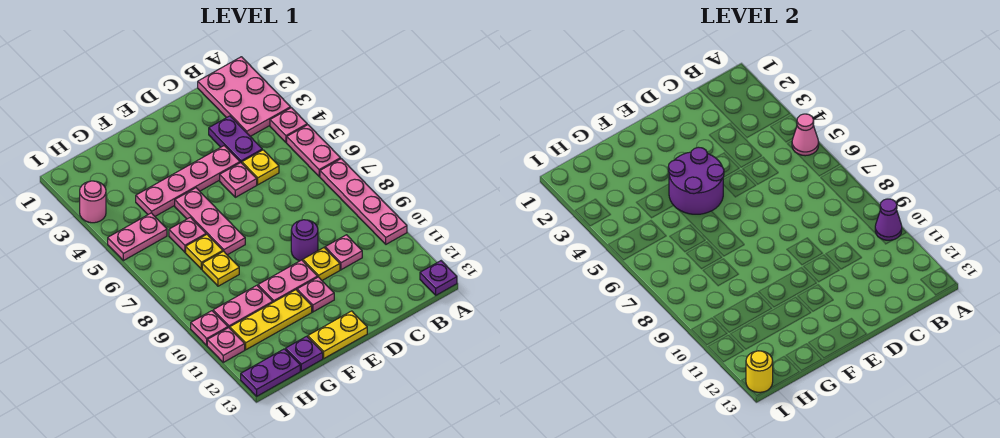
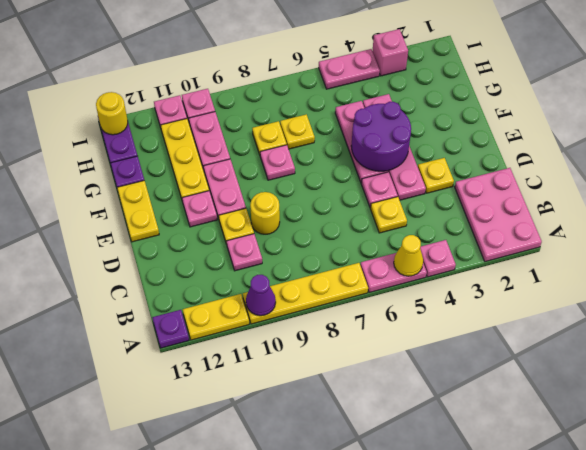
pink plate A1:B3 level 1 -> pink plate A1:C2 level 1
pink cone A5 level 2 -> yellow cone A5 level 2
pink plate A7:A10 level 1 -> yellow plate A7:A10 level 1
none -> yellow plate A11:A12 level 1
purple plate C3:C4 level 1 -> none
none -> yellow plate D3 level 1
purple round brick D9 level 1 -> yellow round brick D9 level 1
pink plate F5:F7 level 1 -> pink plate E5:G5 level 1
pink plate G6 level 1 -> pink plate F8 level 1
pink plate H5:I5 level 1 -> pink plate I4:I5 level 1
pink round brick I3 level 1 -> pink brick I3 level 1

